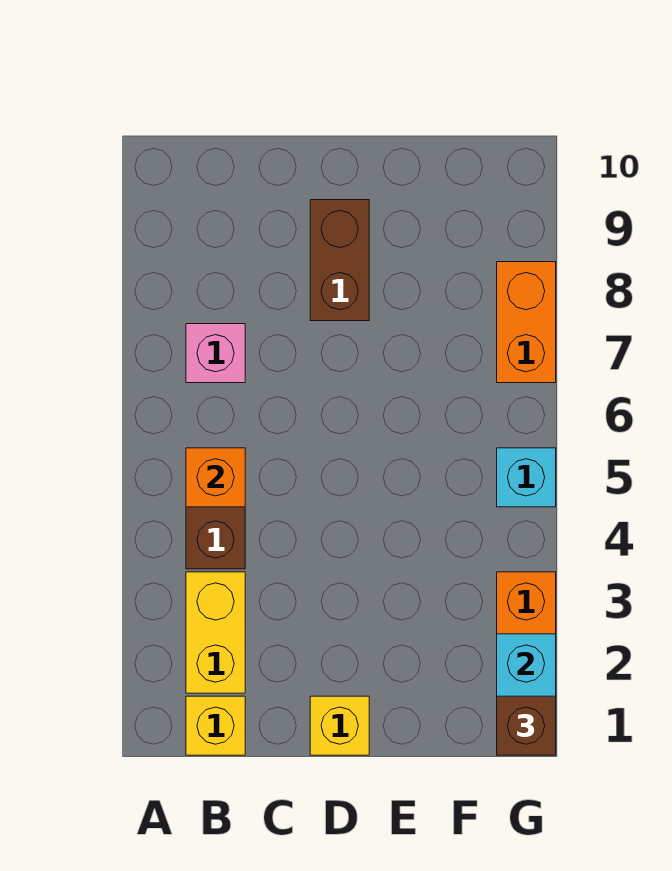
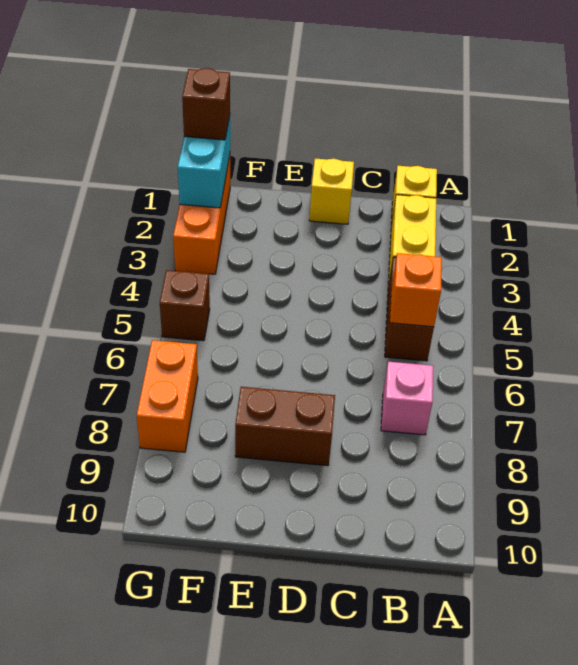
brown brick D8:D9 level 1 -> brown brick D8:E8 level 1
cyan brick G5 level 1 -> brown brick G5 level 1

